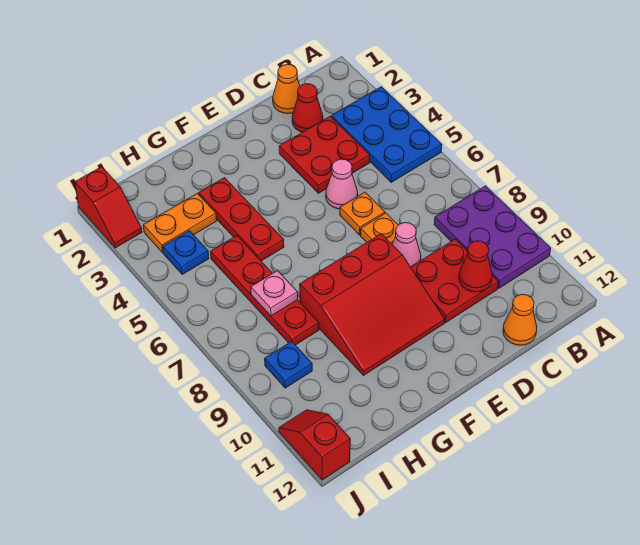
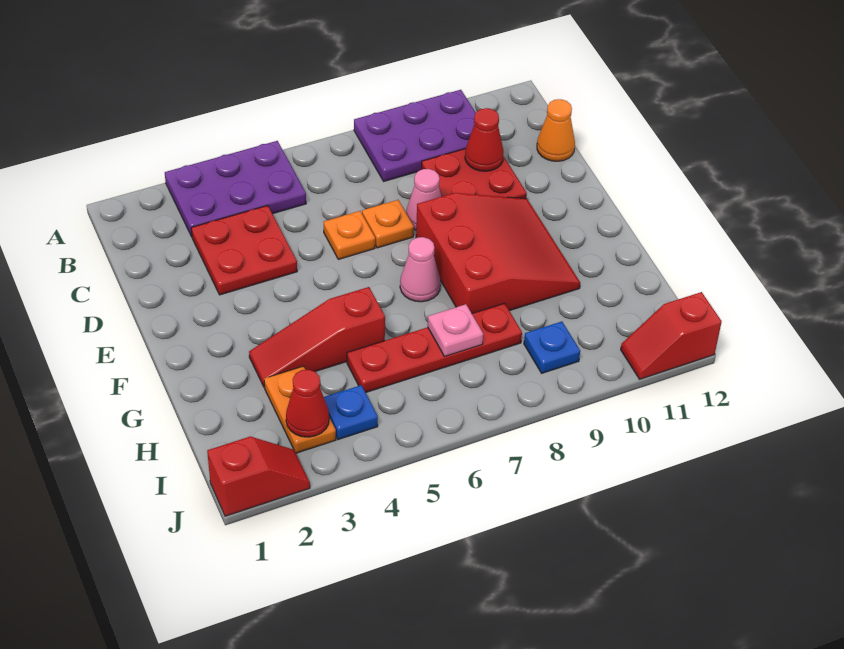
blue plate A3:B5 level 1 -> purple plate A3:B5 level 1
orange cone C1 level 1 -> none
red cone C2 level 1 -> red cone I3 level 2
pink cone D5 level 1 -> pink cone F7 level 1
red plate G3:G5 level 1 -> red slope G3:G5 level 1 top 5

